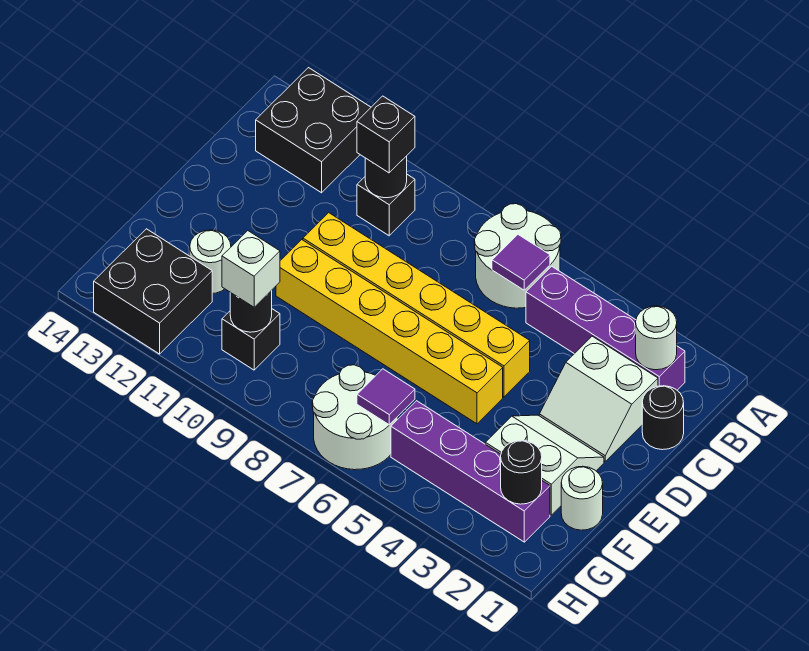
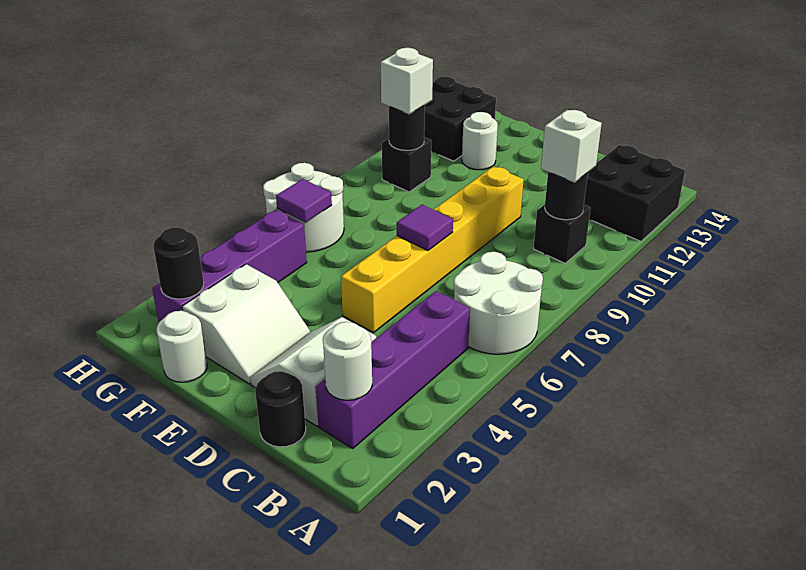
purple tile B6 level 2 -> purple tile D7 level 2
black brick B10 level 3 -> white brick B10 level 3
yellow brick E5:E10 level 1 -> none

